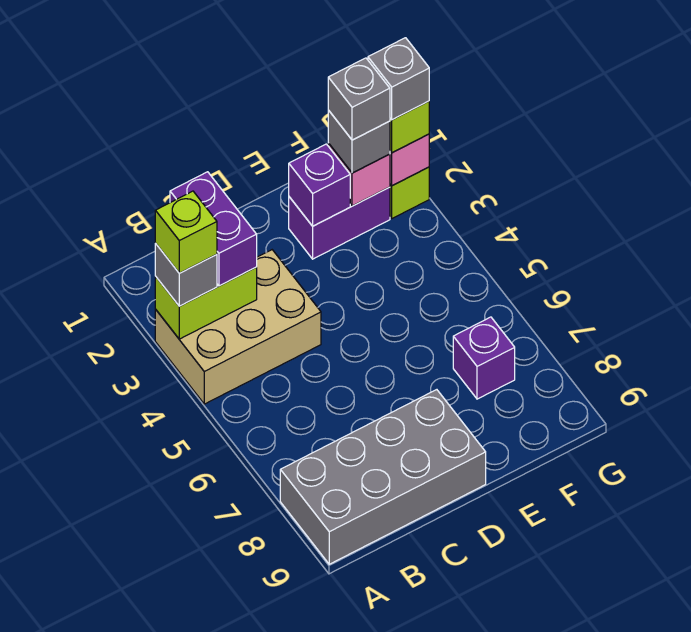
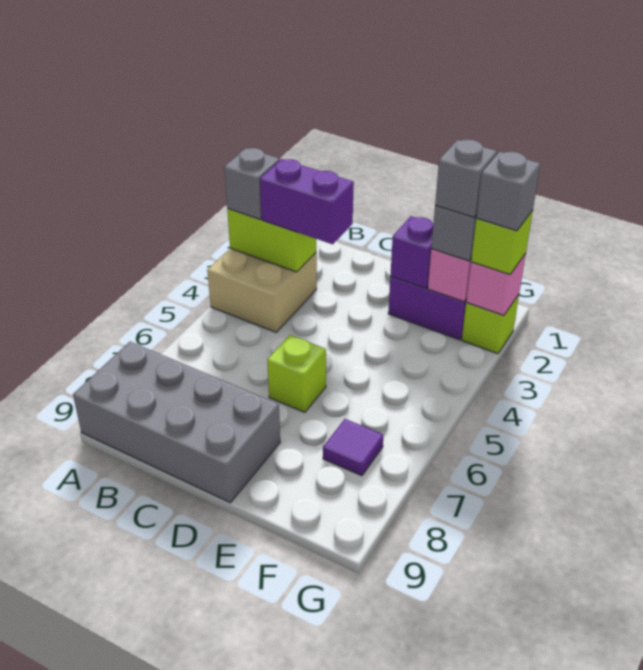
tan brick A3:C4 level 1 -> tan brick A3:B4 level 1
lime brick A3 level 4 -> lime brick D6 level 1
purple brick B2:B3 level 3 -> purple brick B3:C3 level 3
purple brick F7 level 1 -> purple tile F7 level 1

